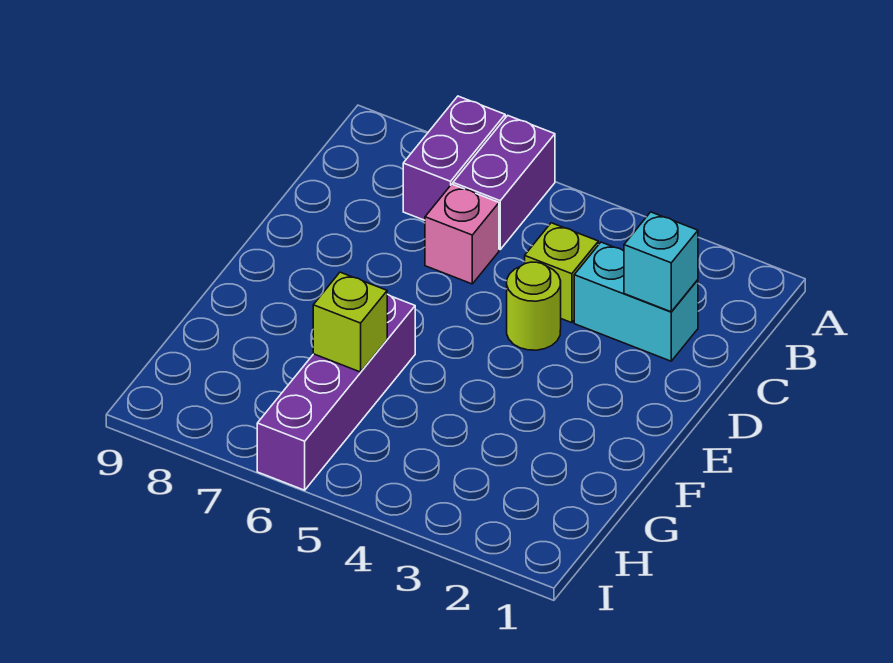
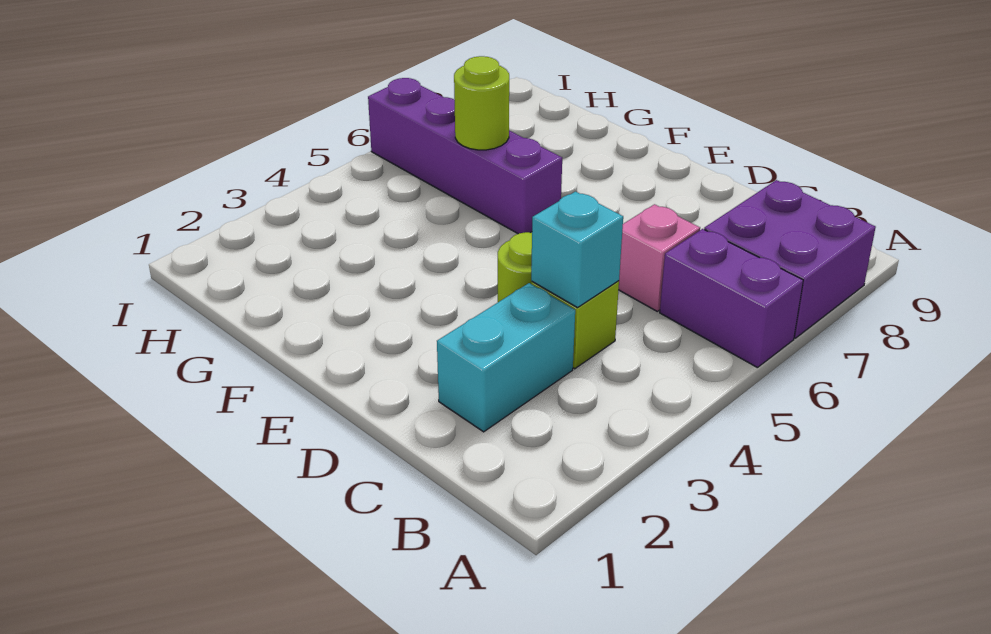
purple brick A7:B7 level 1 -> purple brick A7:B8 level 1
cyan brick C2 level 2 -> cyan brick C4 level 2
lime brick G6 level 2 -> lime round brick G6 level 2

